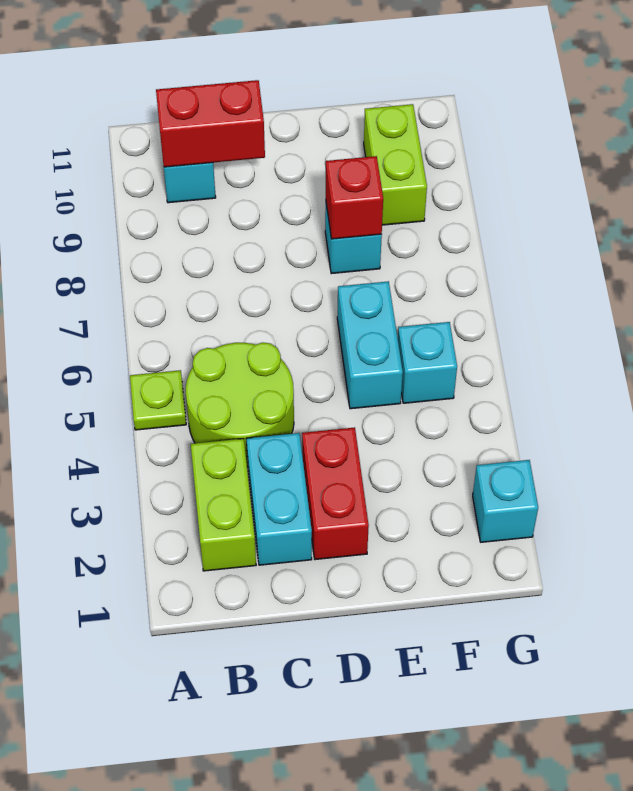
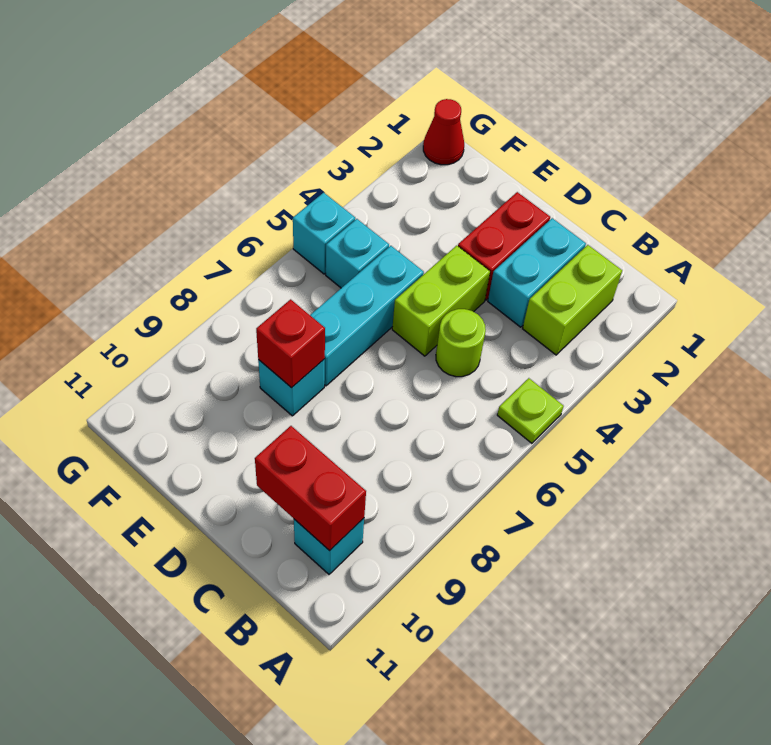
lime round brick B4:C5 level 1 -> lime round brick C5 level 1
cyan brick E5:E6 level 1 -> cyan brick E5:E7 level 1
lime brick F9:F10 level 1 -> lime brick D4:D5 level 1
none -> red cone G1 level 1
cyan brick G2 level 1 -> cyan brick G5 level 1

